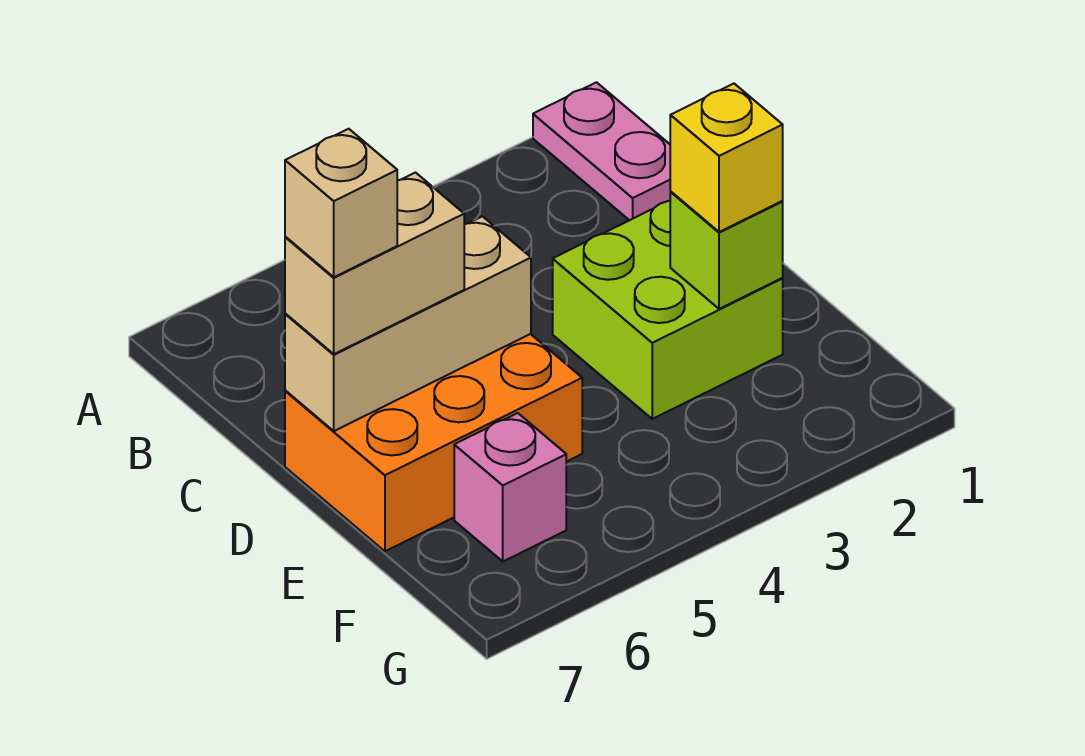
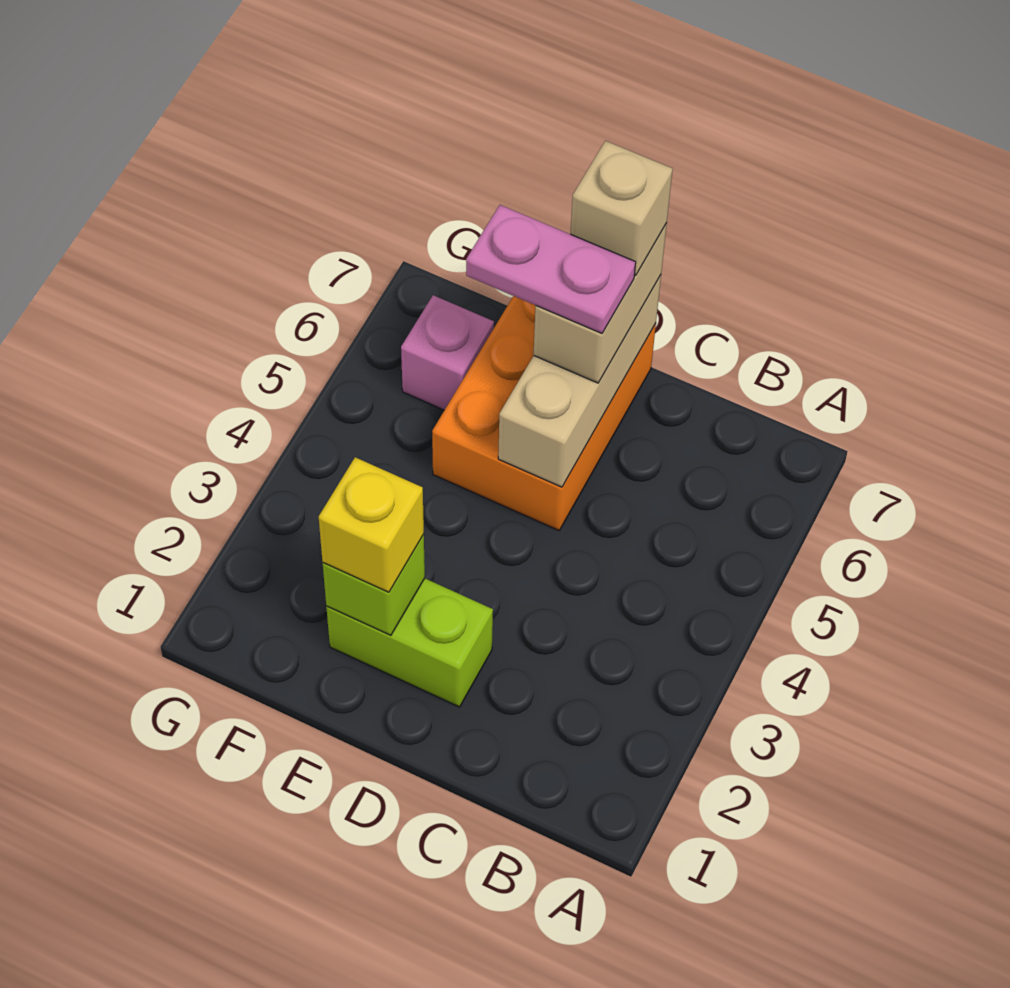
pink plate A1:B1 level 1 -> pink plate D6:E6 level 4
lime brick D2:E3 level 1 -> lime brick D2:E2 level 1

